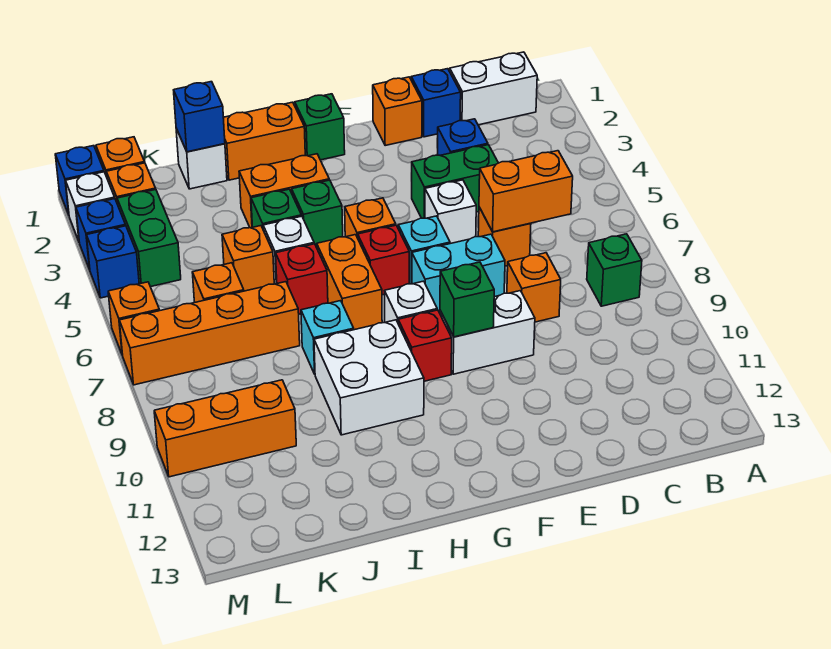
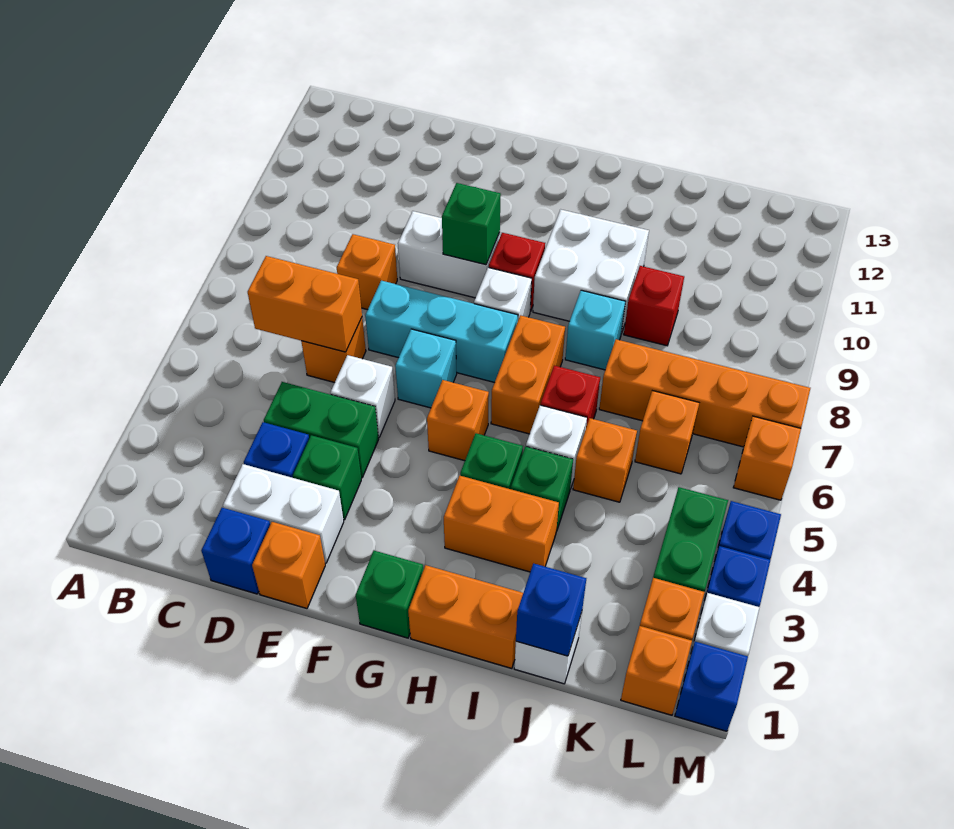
white brick B1:C1 level 1 -> white brick D2:E2 level 1
green brick B8 level 1 -> green brick E3 level 1
cyan brick E7:F7 level 1 -> cyan brick E7:G7 level 1
red brick G6 level 1 -> red brick J9 level 1
orange brick K10:M10 level 1 -> none

